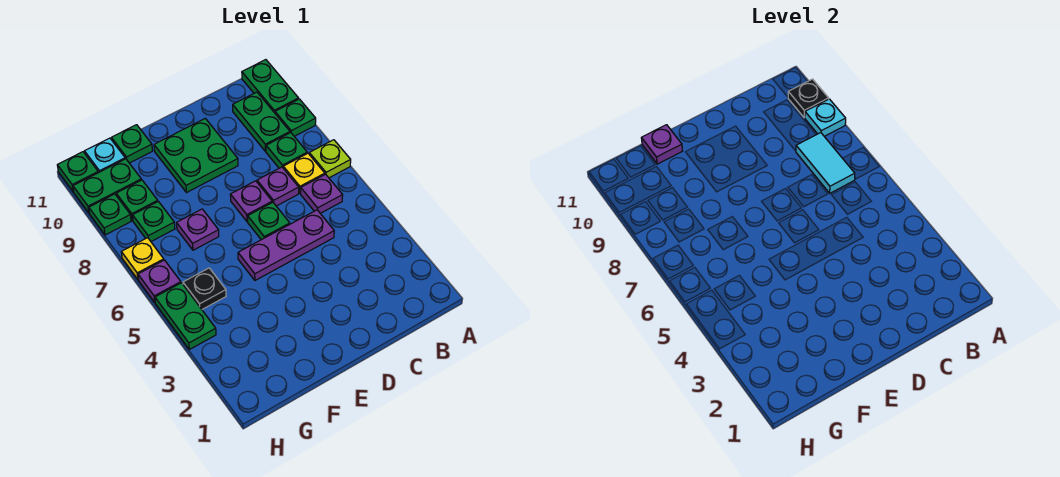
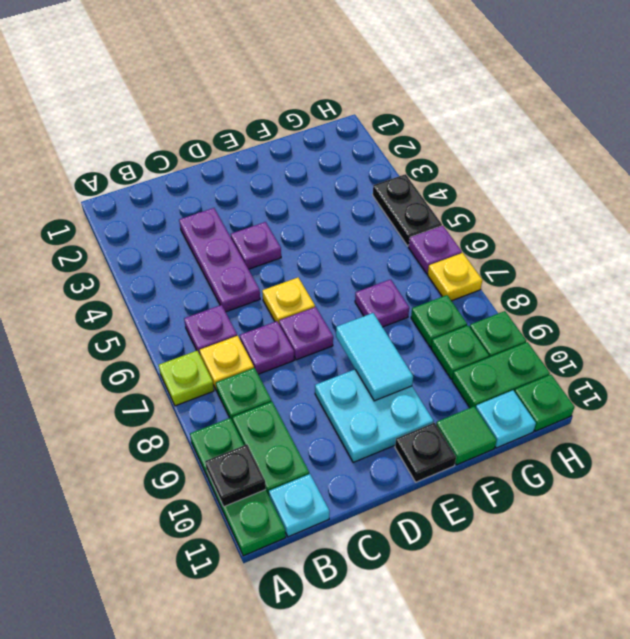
cyan plate A9 level 2 -> cyan plate B11 level 1
cyan tile B7:B8 level 2 -> cyan tile E8:E9 level 2
purple plate C5:E5 level 1 -> purple plate C3:C5 level 1
green plate D6 level 1 -> yellow plate D6 level 1
green plate D9:E10 level 1 -> cyan plate D9:E10 level 1
green plate F11 level 1 -> green tile F11 level 1
purple plate F11 level 2 -> purple plate D4 level 1
black plate G5 level 1 -> black plate E11 level 1
green plate H4:H5 level 1 -> black plate H4:H5 level 1

